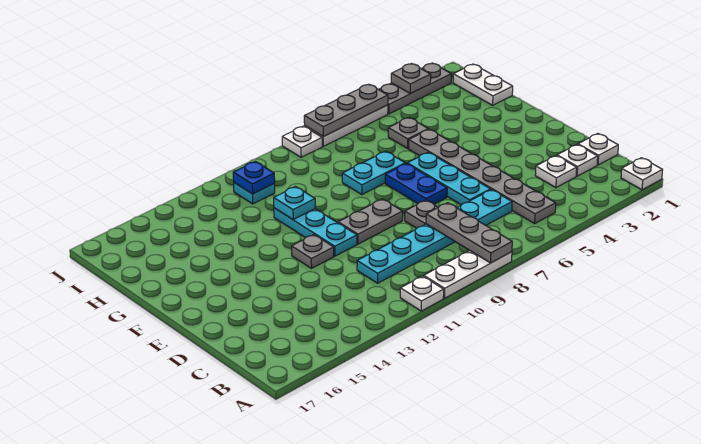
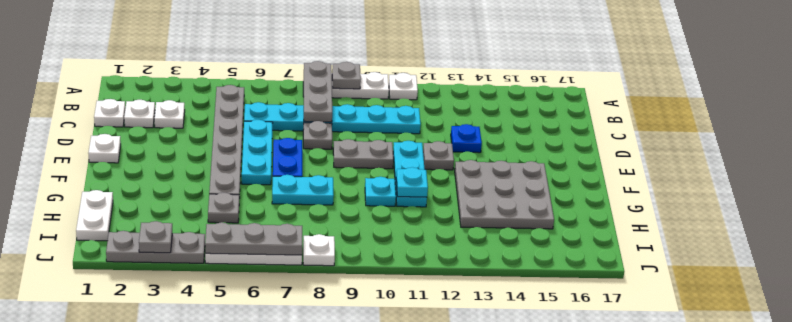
white plate A1 level 1 -> white plate E1 level 1
none -> grey plate A9 level 2
none -> grey plate F13:H15 level 1
cyan plate I11 level 1 -> cyan plate G10 level 1
blue plate I11 level 2 -> blue plate D13 level 1

